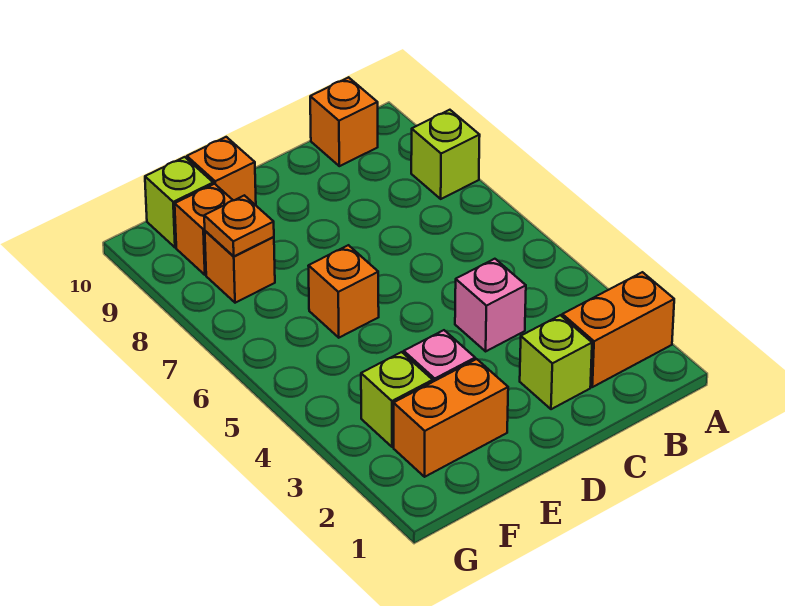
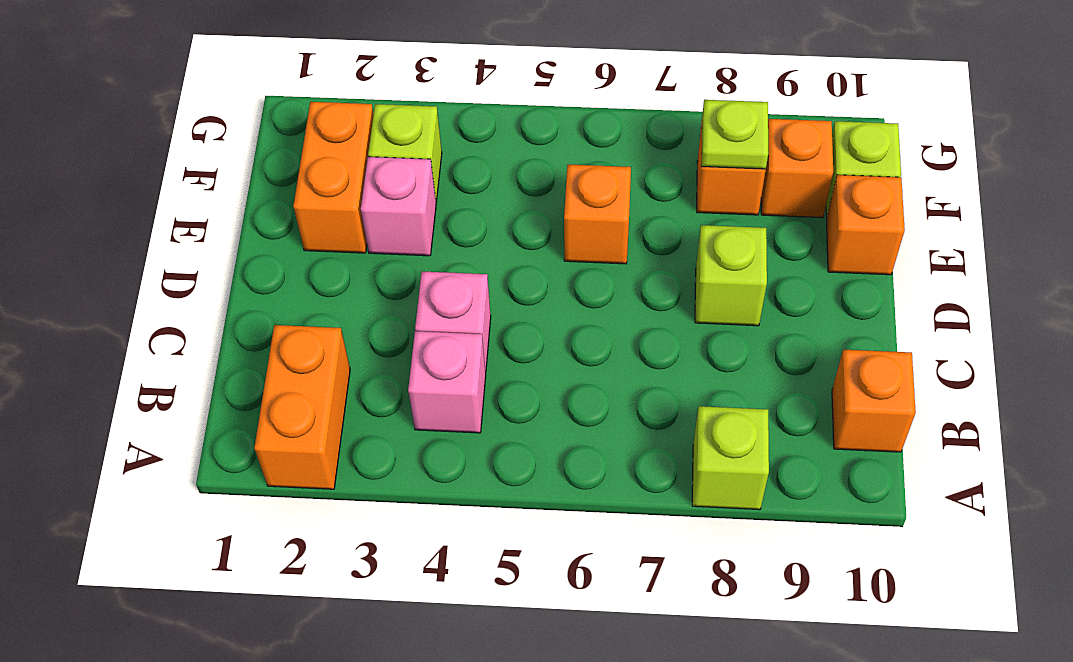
none -> pink brick B4 level 1
lime brick C2 level 1 -> lime brick D8 level 1
orange plate F8 level 2 -> lime plate F8 level 2

